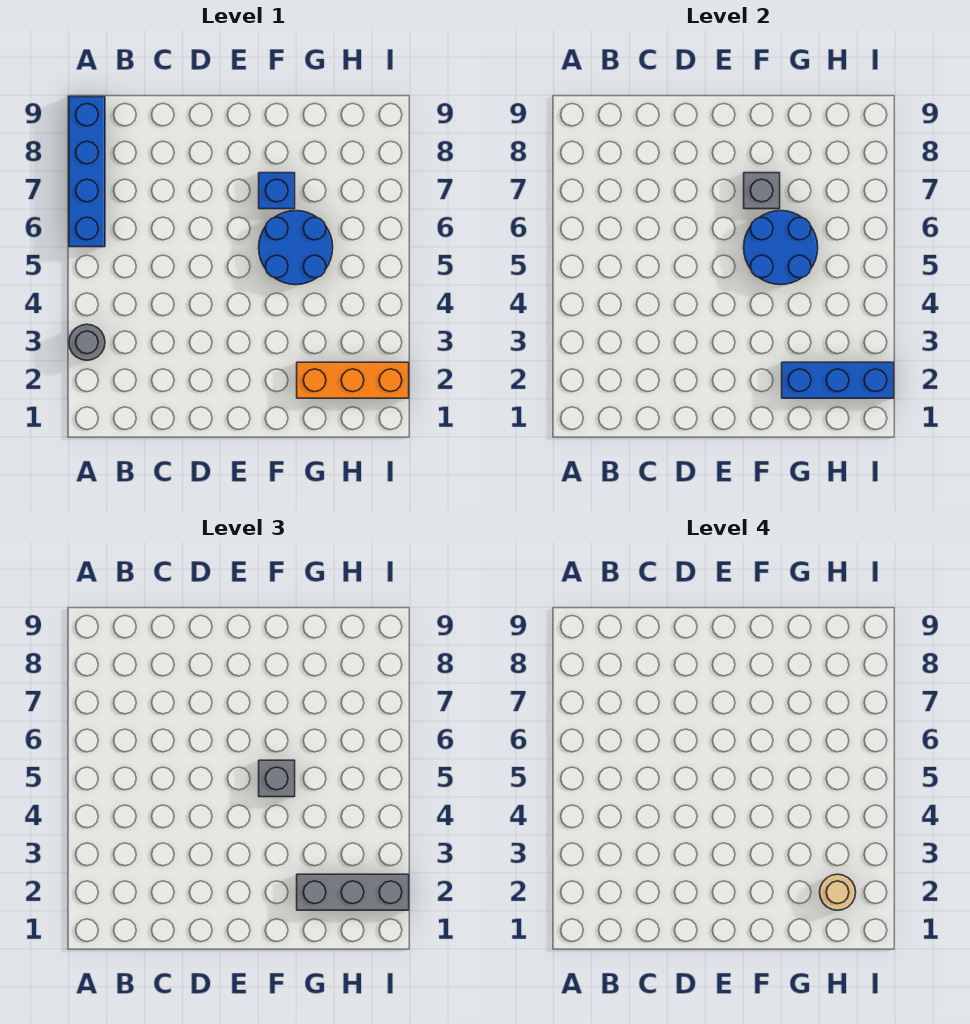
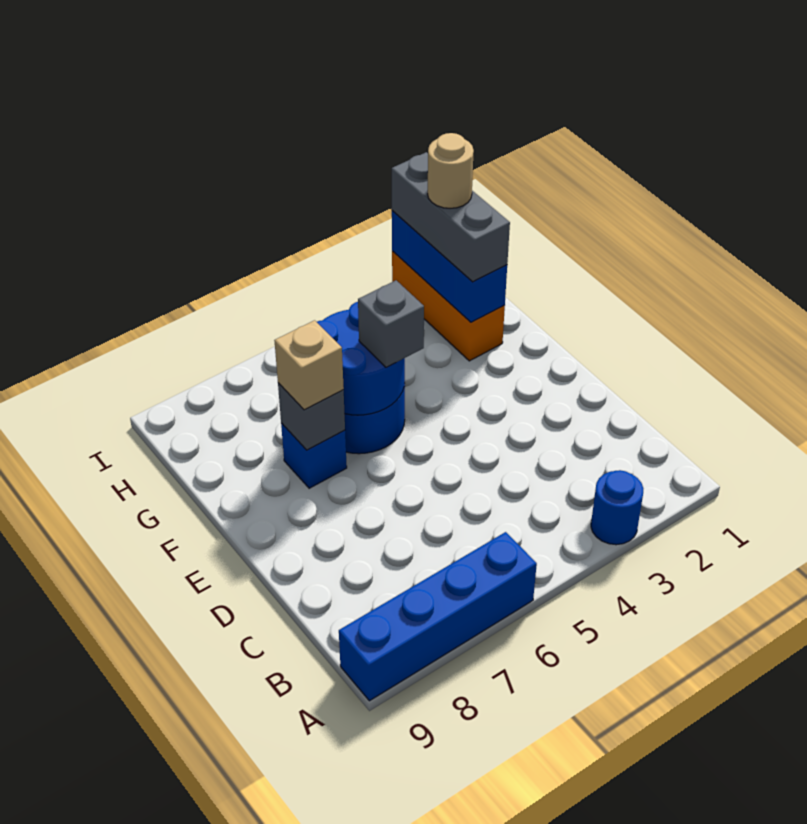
grey round brick A3 level 1 -> blue round brick A3 level 1
none -> tan brick F7 level 3

